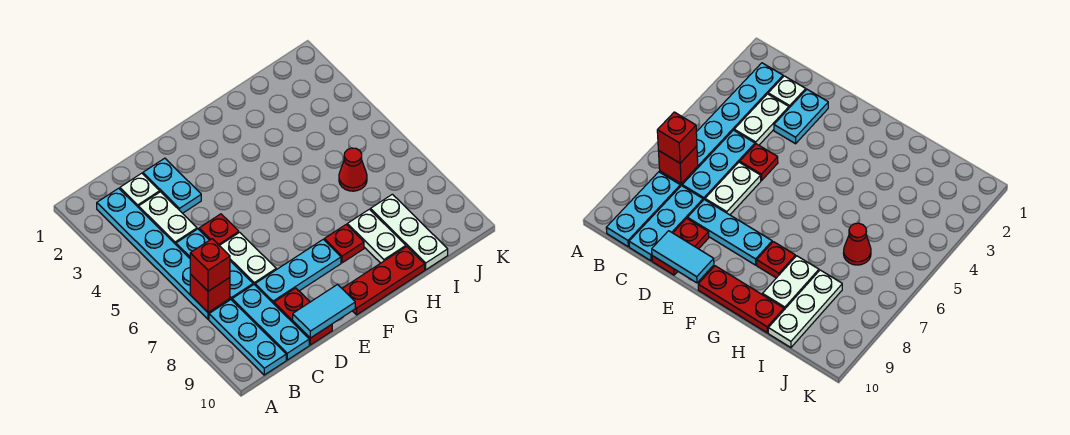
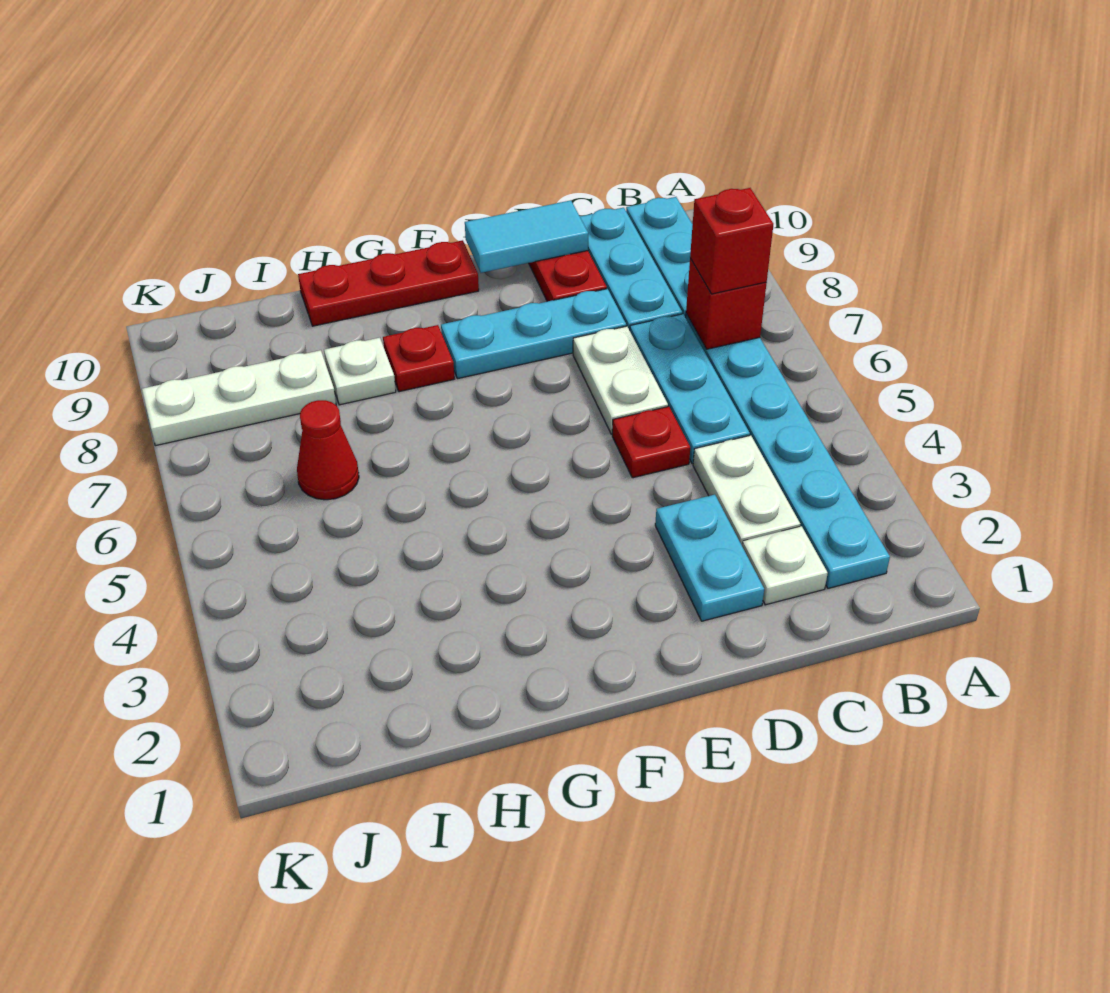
white plate H8:H9 level 1 -> white plate H8 level 1
white plate I8:I10 level 1 -> white plate I8:K8 level 1

